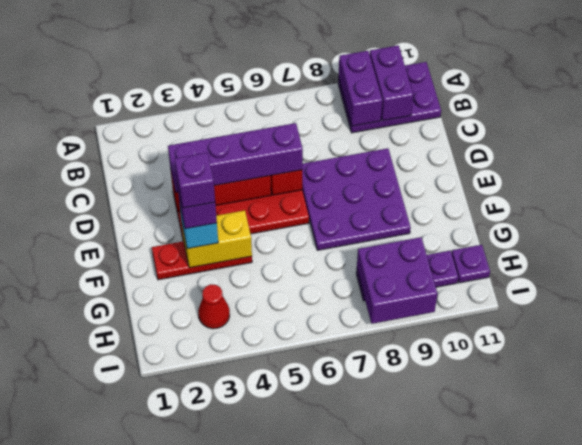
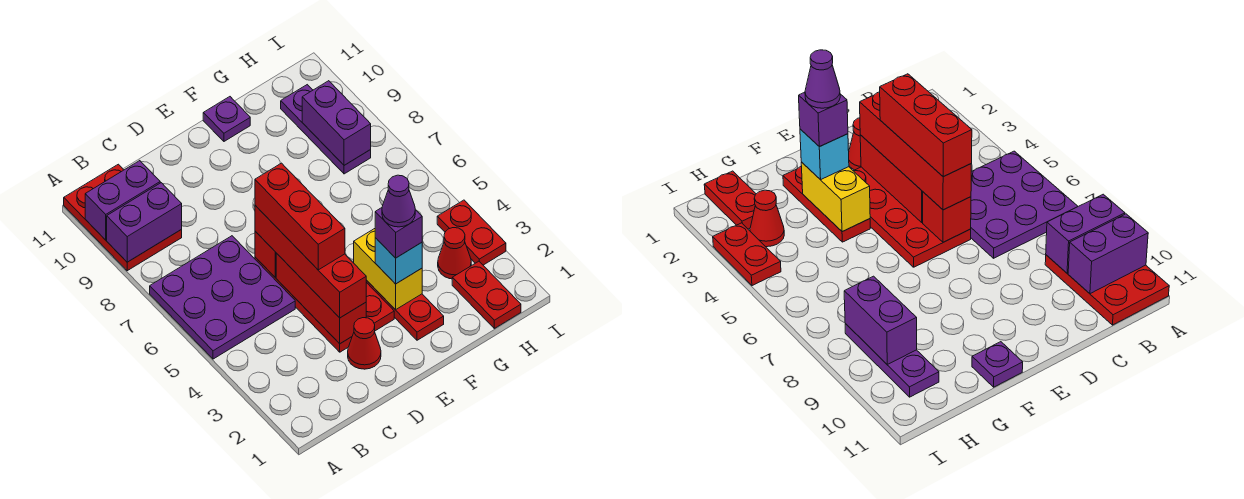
purple plate A9:B11 level 1 -> red plate A9:B11 level 1
none -> red cone D2 level 1
purple brick D3:D6 level 3 -> red brick D3:D6 level 3
none -> red brick D4:D6 level 4
purple plate D7:F9 level 1 -> purple plate A5:C7 level 1
purple brick F3 level 5 -> purple cone F3 level 5
none -> red plate H1:H2 level 1
purple brick H8:I9 level 2 -> purple brick H8:H9 level 2
purple plate H11 level 1 -> purple plate F11 level 1
none -> red plate I3:I4 level 1

